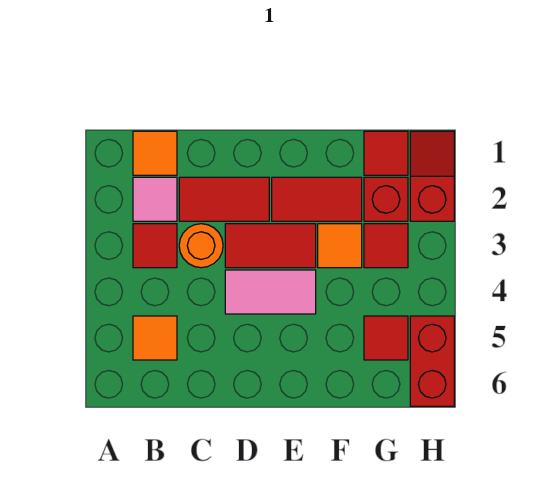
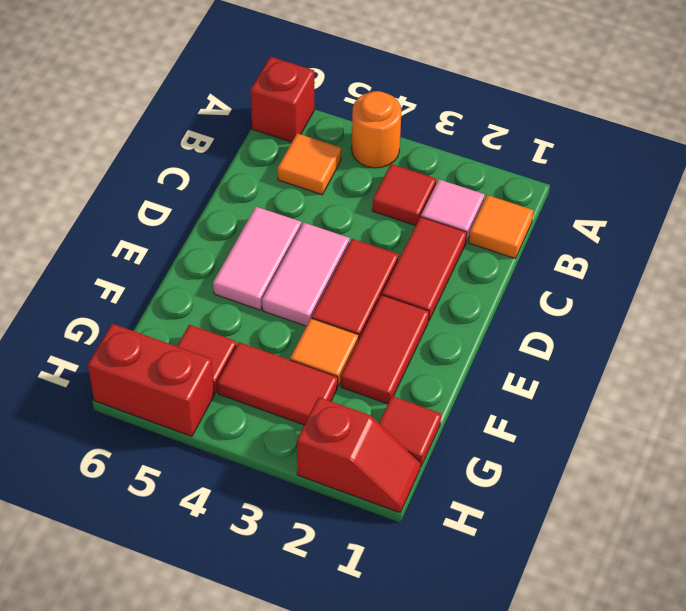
orange round brick C3 level 1 -> orange round brick A4 level 1
none -> pink tile D5:E5 level 1
red brick G2 level 1 -> red brick A6 level 1
red tile G3 level 1 -> red tile G3:G4 level 1

